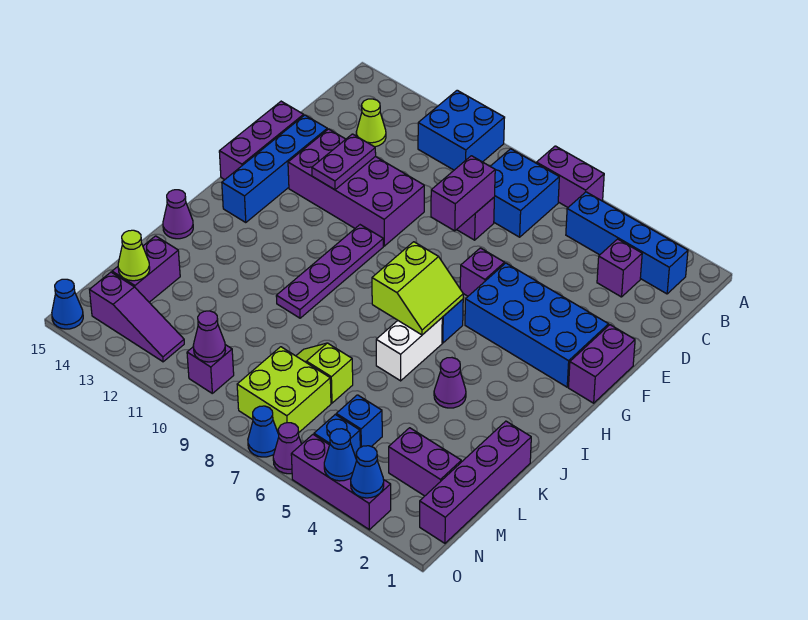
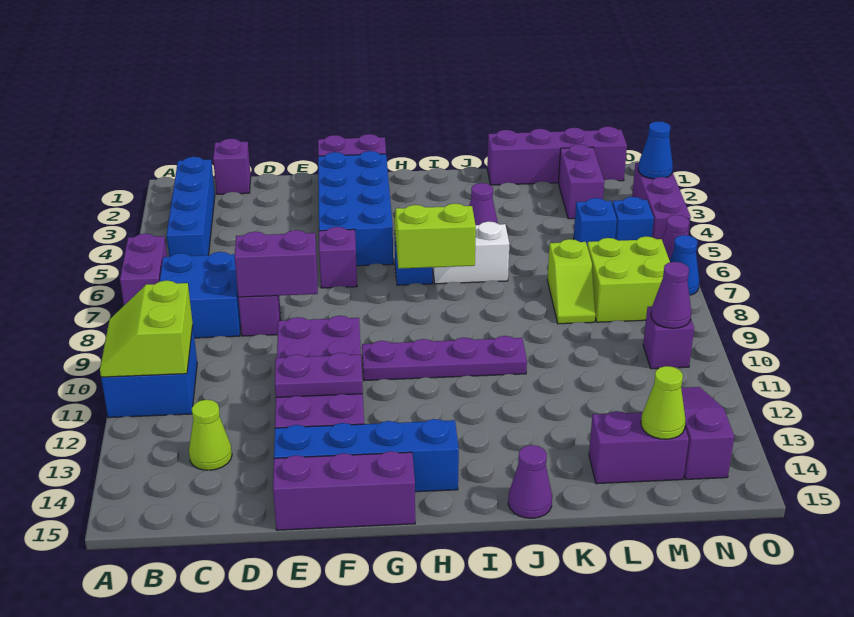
none -> lime slope A10:B11 level 2 top B
purple brick C3 level 1 -> purple brick C1 level 1
blue cone O4 level 2 -> none
blue cone O15 level 1 -> none

